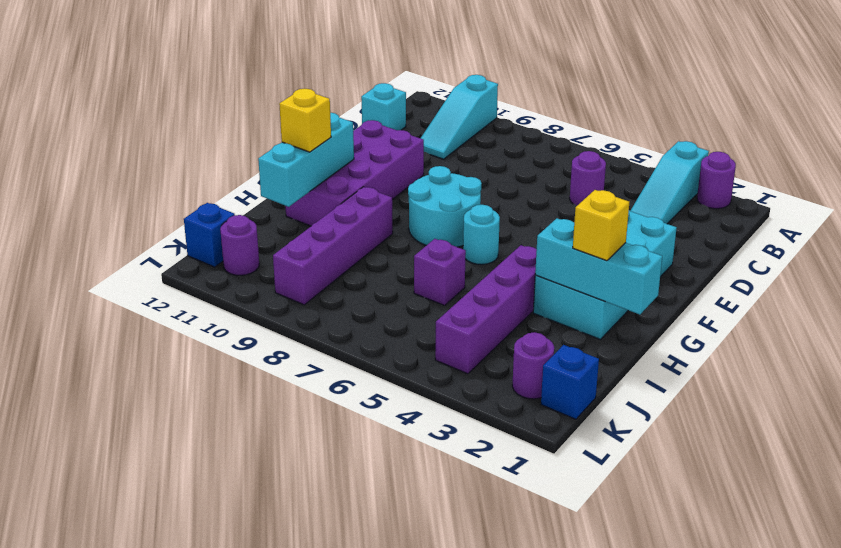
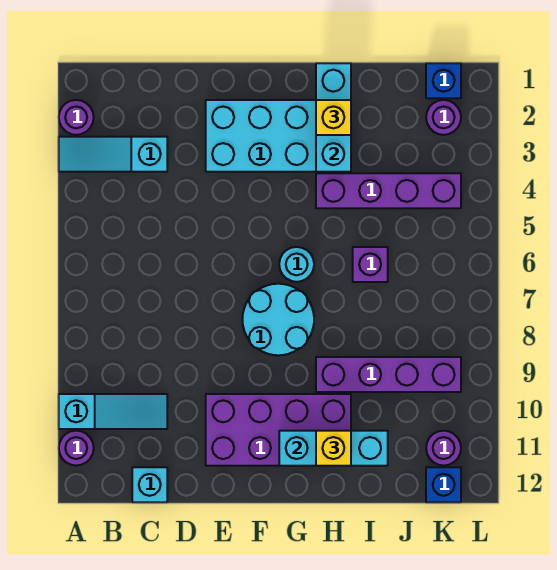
cyan slope A3:C3 level 1 top A -> cyan slope A3:C3 level 1 top C
purple round brick C5 level 1 -> purple round brick A11 level 1

